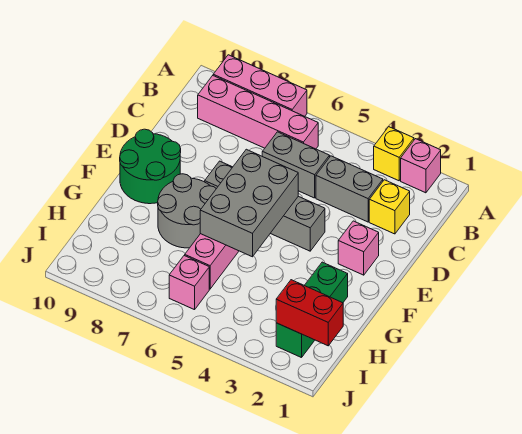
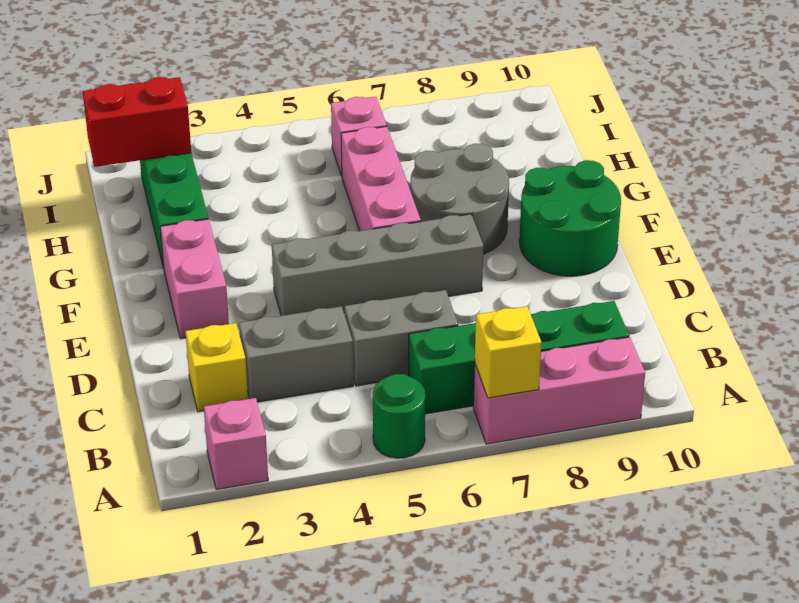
yellow brick A3 level 1 -> yellow brick A7 level 2
none -> green round brick A5 level 1
pink brick B6:B9 level 1 -> green brick B6:B9 level 1
pink brick E2 level 1 -> pink brick E2:F2 level 1
grey brick E5:G6 level 2 -> none

